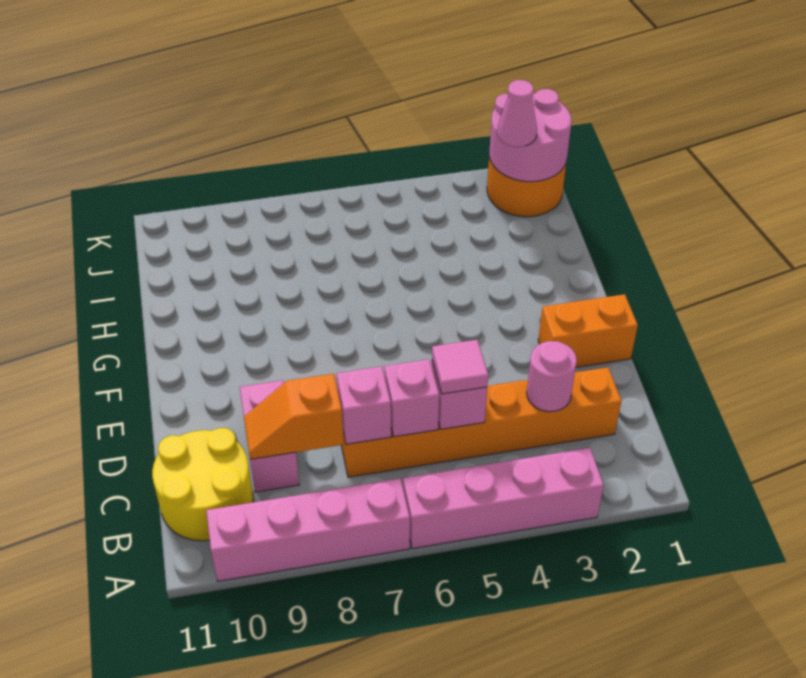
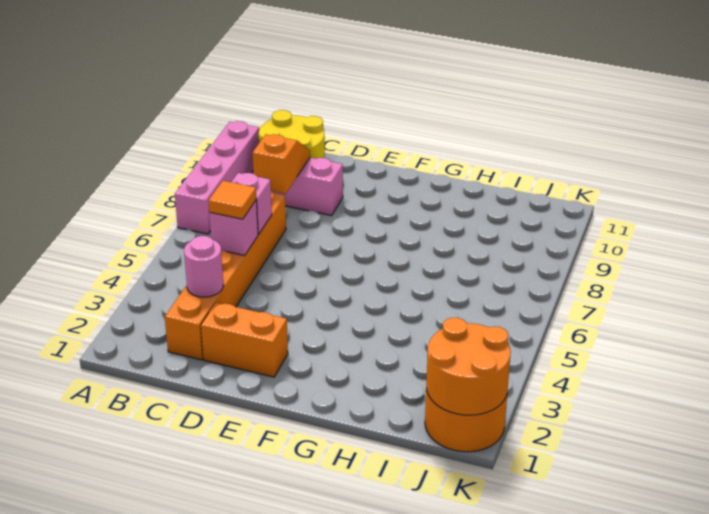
pink brick A3:A6 level 1 -> none
pink tile C5 level 3 -> orange tile C5 level 3
pink brick C7 level 2 -> none
orange brick E1:E2 level 1 -> orange brick D2:E2 level 1
pink round brick J1:K2 level 2 -> orange round brick J1:K2 level 2
pink cone J2 level 3 -> none

